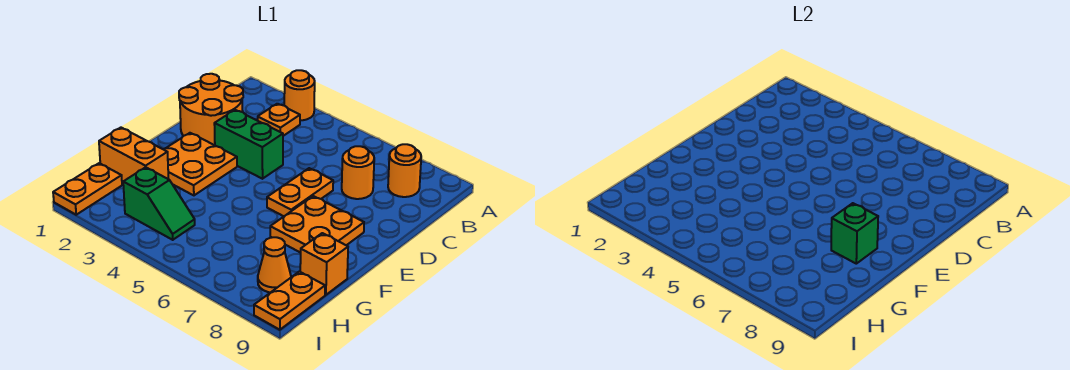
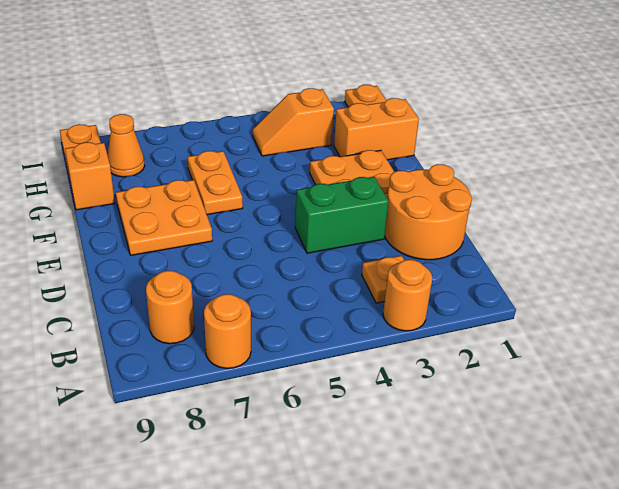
orange round brick C7 level 1 -> orange round brick A7 level 1
orange plate D6:E6 level 1 -> orange plate F6:G6 level 1
green brick F8 level 2 -> none
green slope H3:H4 level 1 top 3 -> orange slope H3:H4 level 1 top 3

